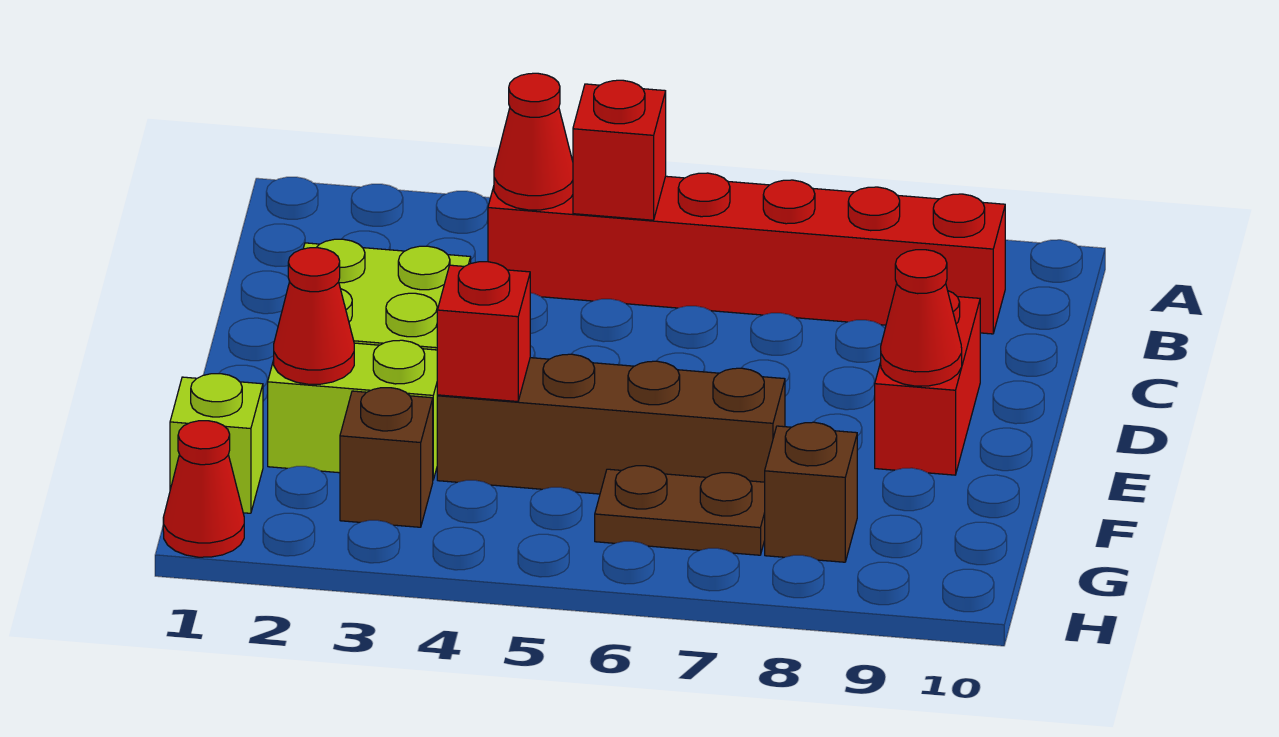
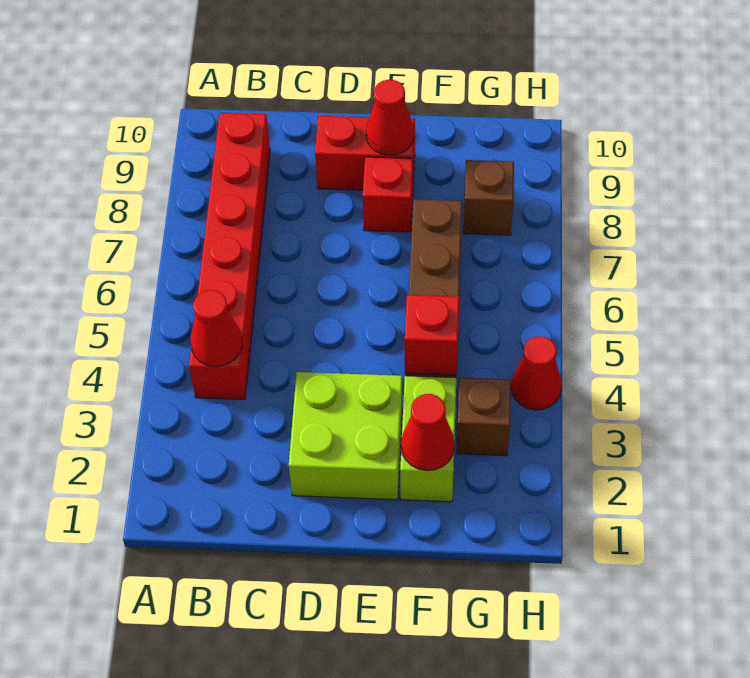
red brick B5 level 2 -> red brick E8 level 1
lime brick G1 level 1 -> none
brown plate G6:G7 level 1 -> none
red cone H1 level 1 -> red cone H4 level 1

